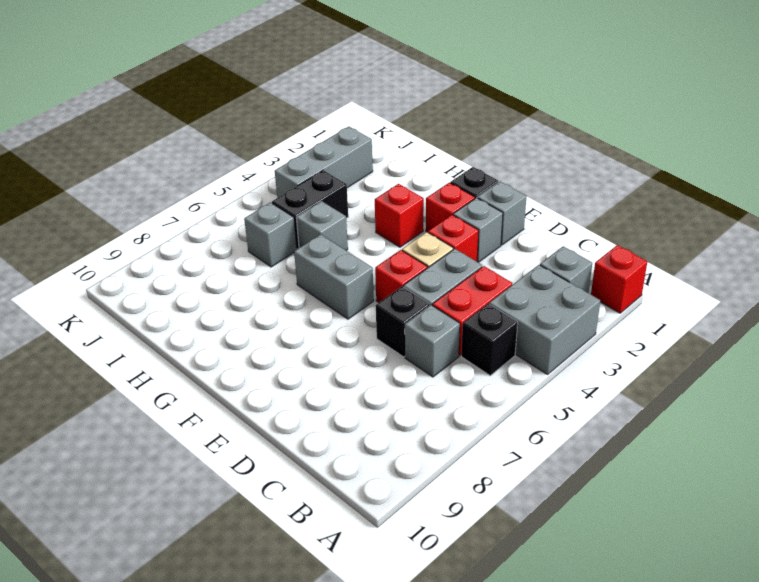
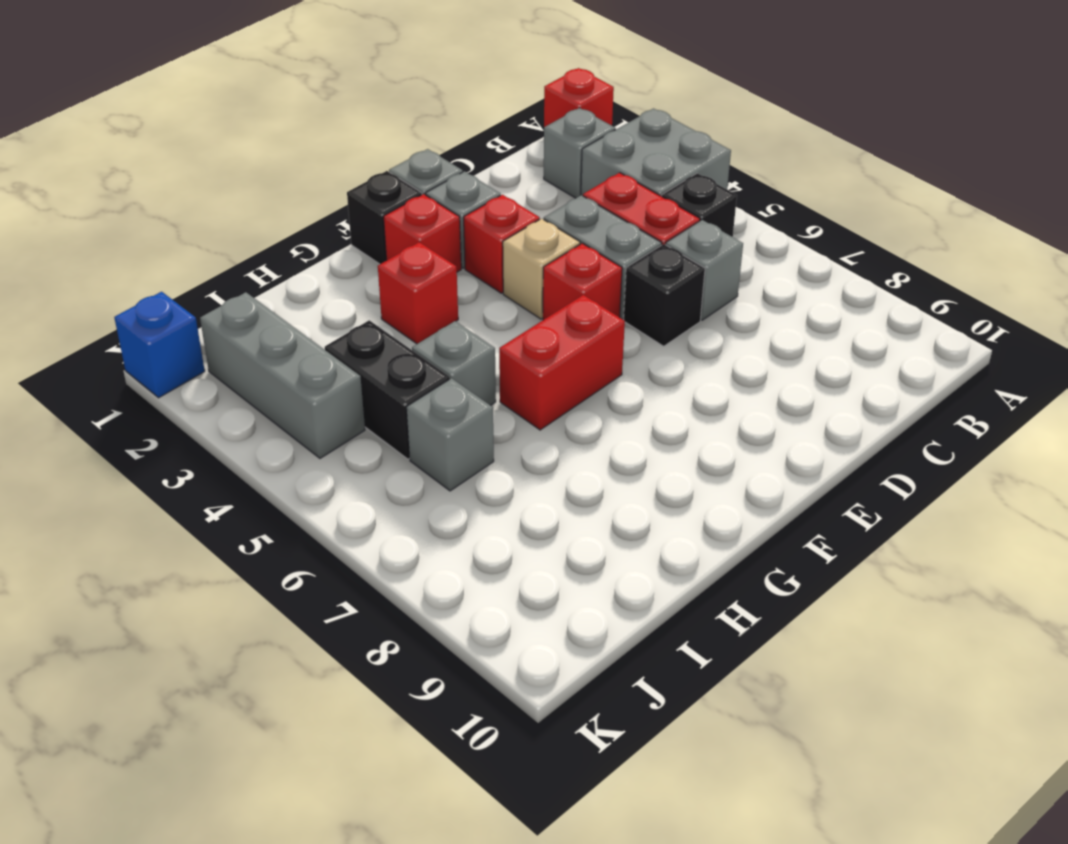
grey brick F6:G6 level 1 -> red brick F6:G6 level 1
none -> blue brick K1 level 1

